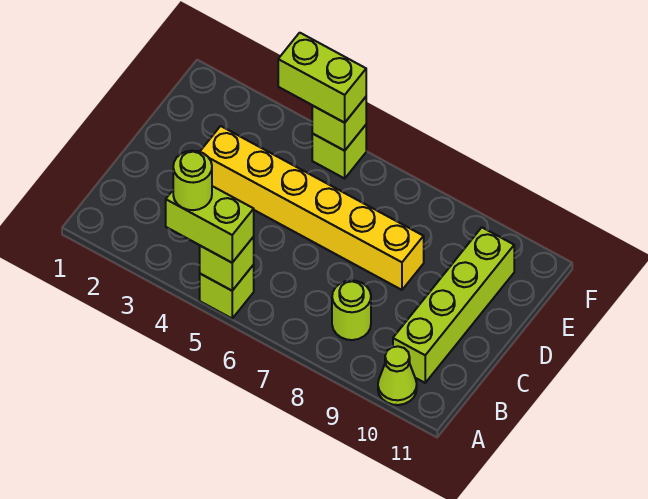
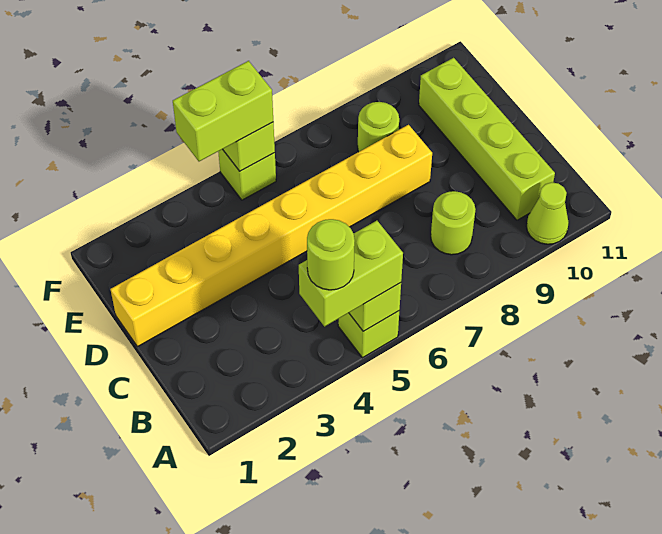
yellow brick D3:D8 level 1 -> yellow brick D1:D8 level 1
none -> lime round brick E8 level 1

